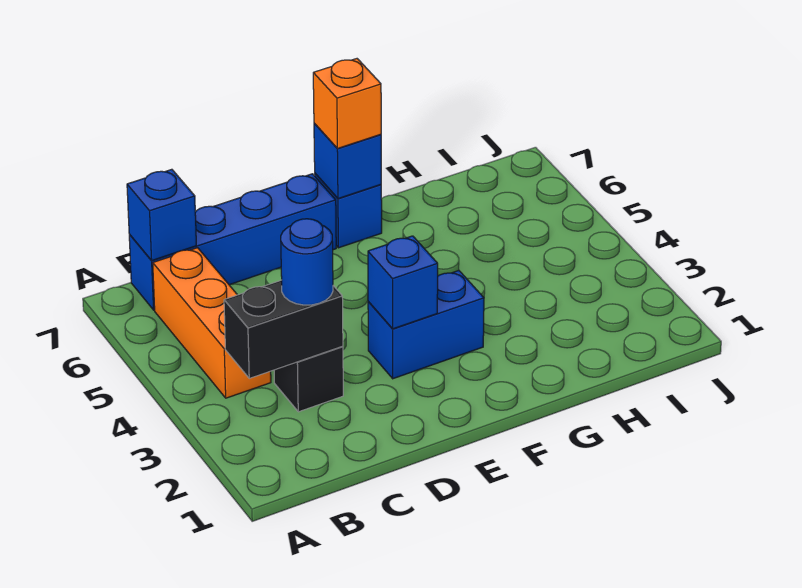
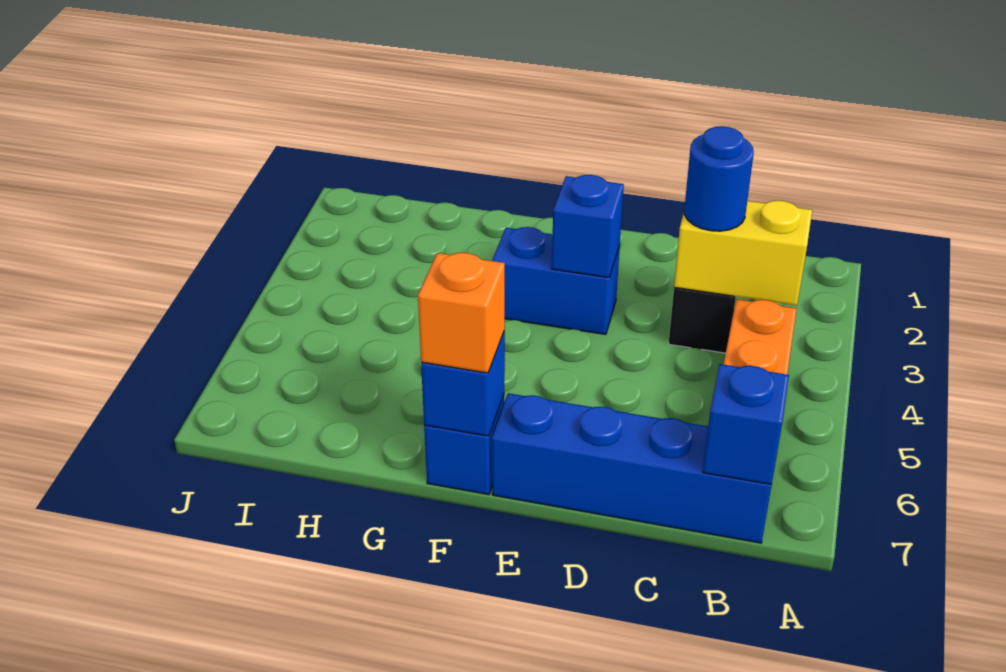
black brick B3:C3 level 2 -> yellow brick B3:C3 level 2

